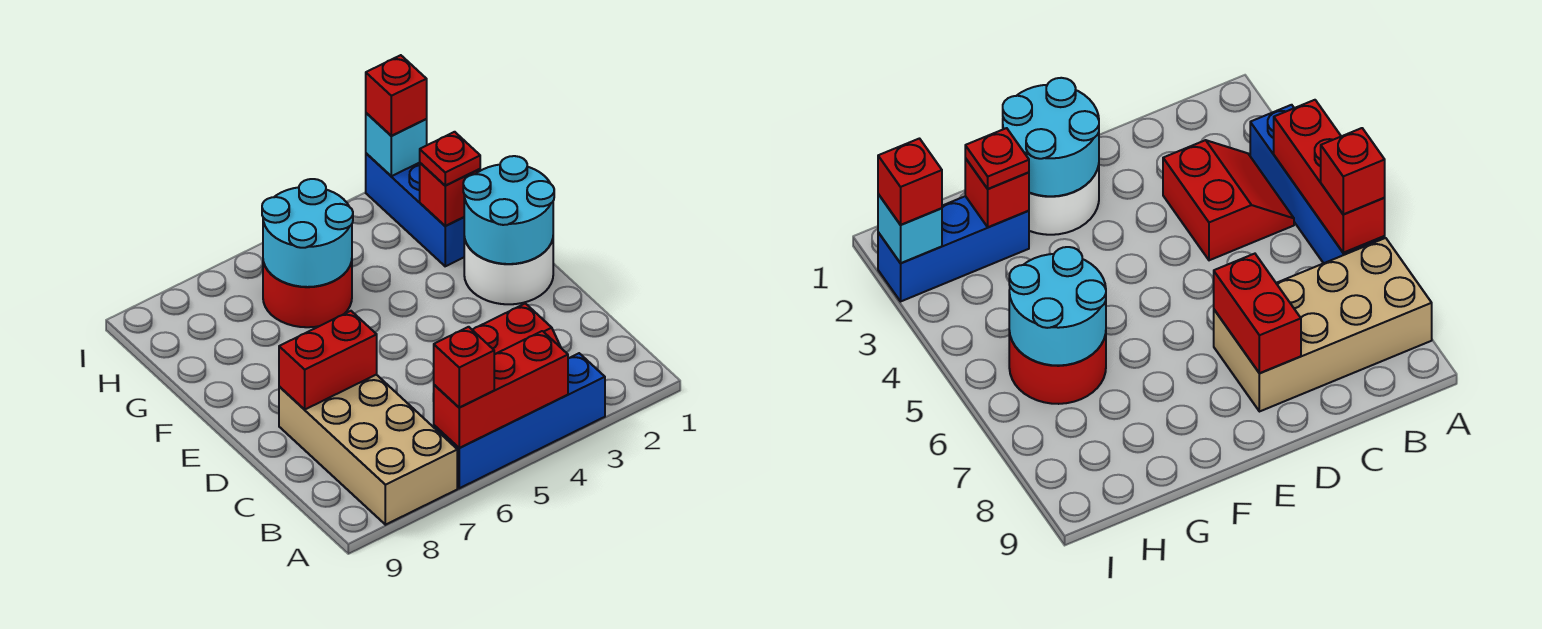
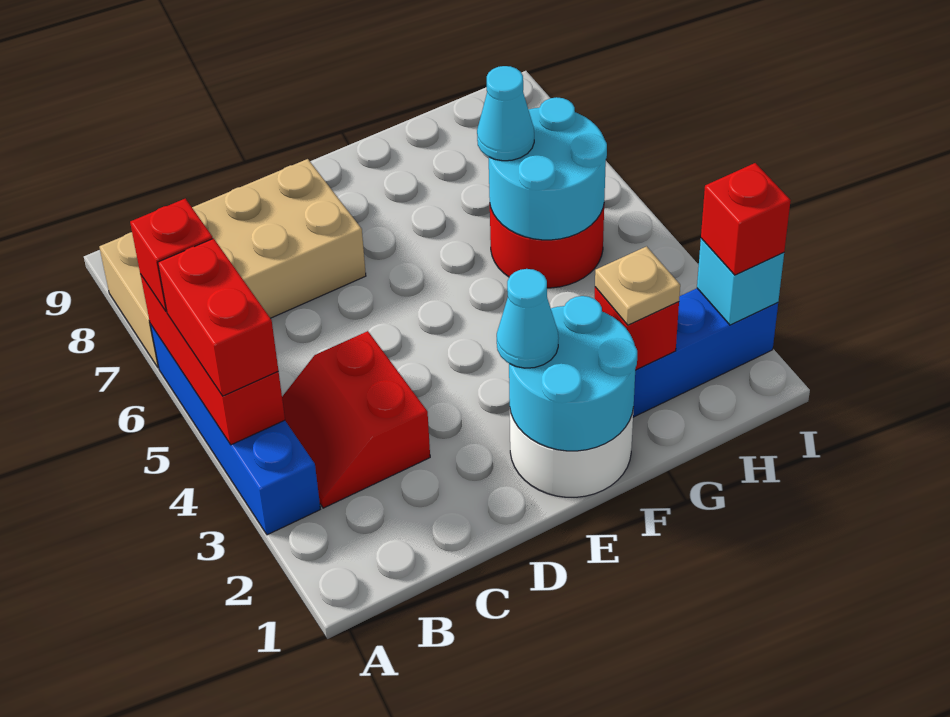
red brick D7:D8 level 2 -> red brick A4:A5 level 3
none -> cyan cone E2 level 3
red plate G2 level 3 -> tan plate G2 level 3
none -> cyan cone G6 level 3

